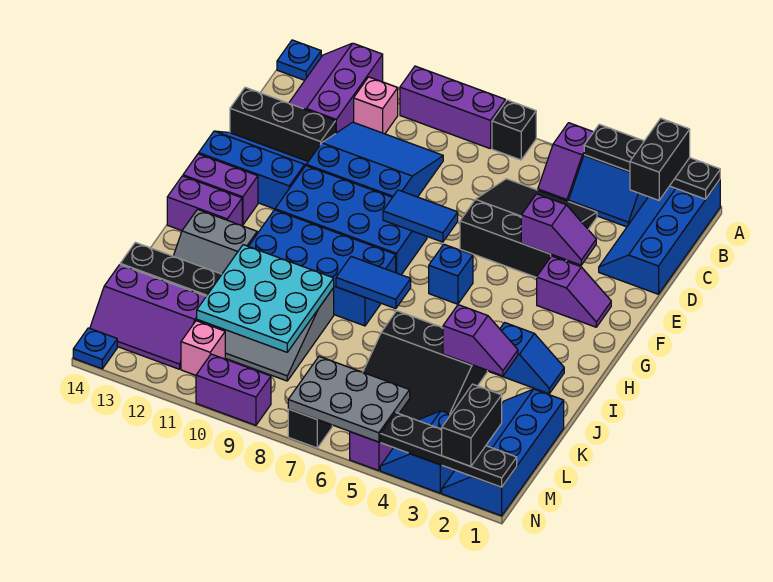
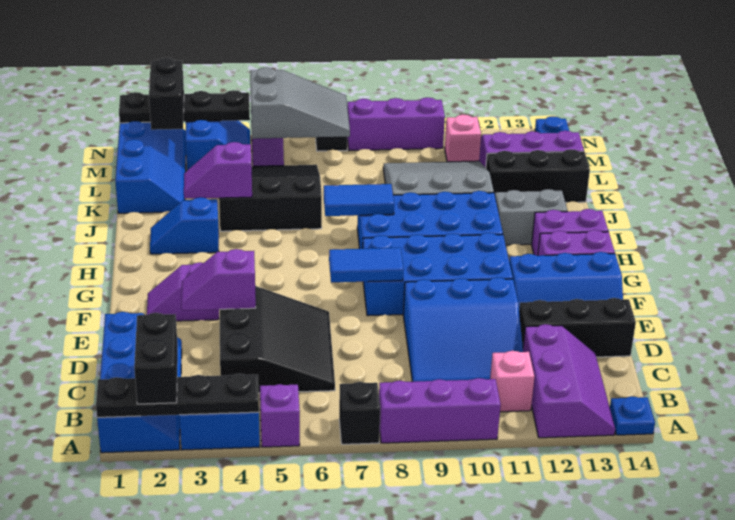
black slope C4:E6 level 1 top E -> black slope C4:E6 level 1 top 4
blue brick G6 level 1 -> none
cyan plate J9:L11 level 2 -> none
grey plate M5:N7 level 2 -> grey slope M5:N7 level 2 top 5
purple brick N9:N10 level 1 -> purple brick N8:N10 level 1

